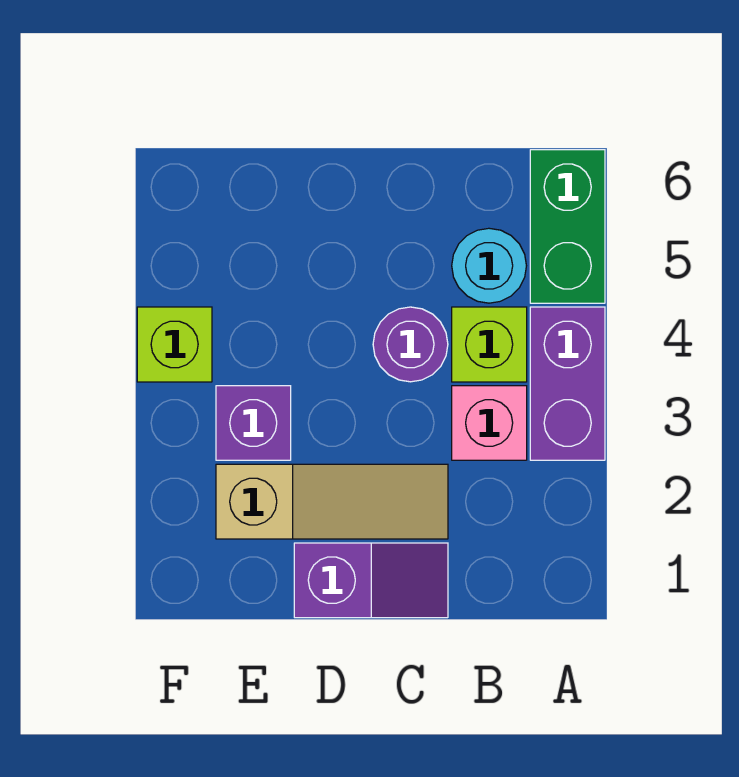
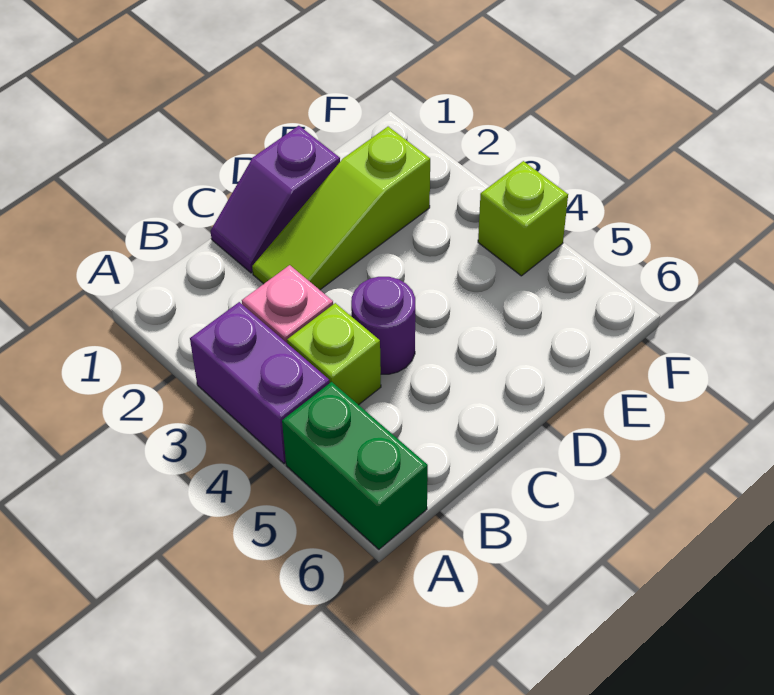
cyan round brick B5 level 1 -> none
tan slope C2:E2 level 1 top E -> lime slope C2:E2 level 1 top E
purple brick E3 level 1 -> none

